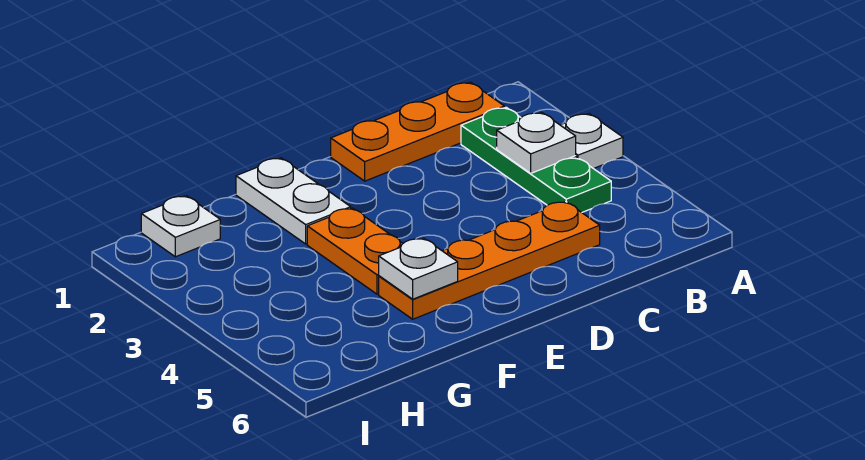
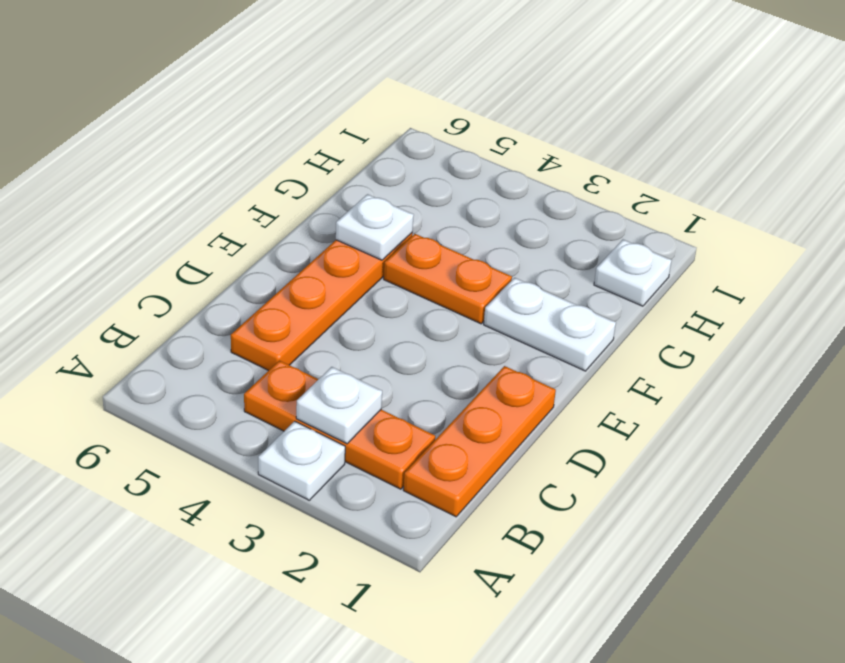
green plate B2:B4 level 1 -> orange plate B2:B4 level 1

